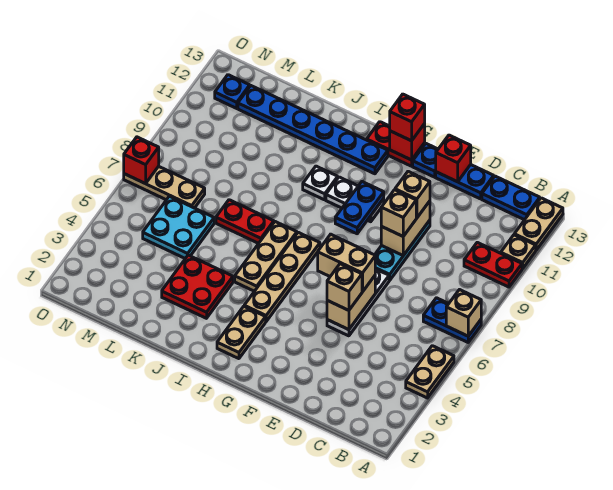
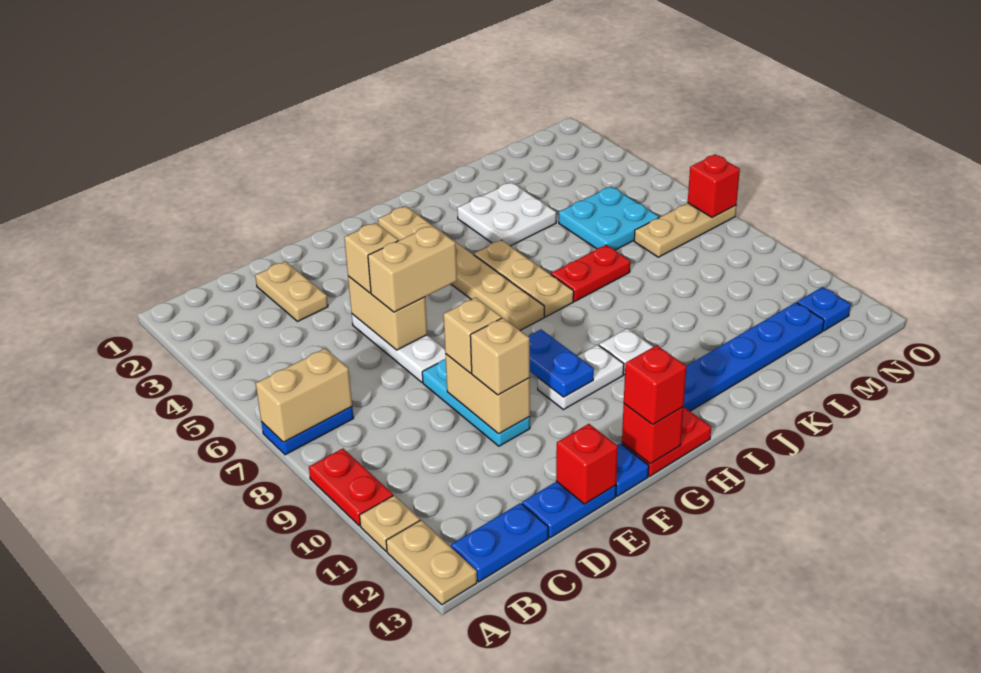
tan plate A4:A5 level 1 -> tan plate D2:D3 level 1
tan brick A7 level 2 -> tan brick A7:B7 level 2
red plate A10:B10 level 1 -> red plate A9:A10 level 1
red plate J3:K4 level 1 -> white plate J3:K4 level 1

